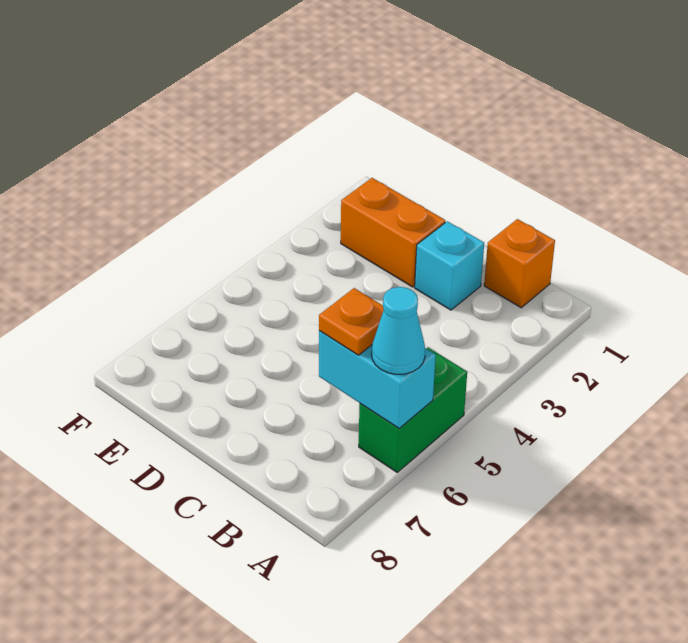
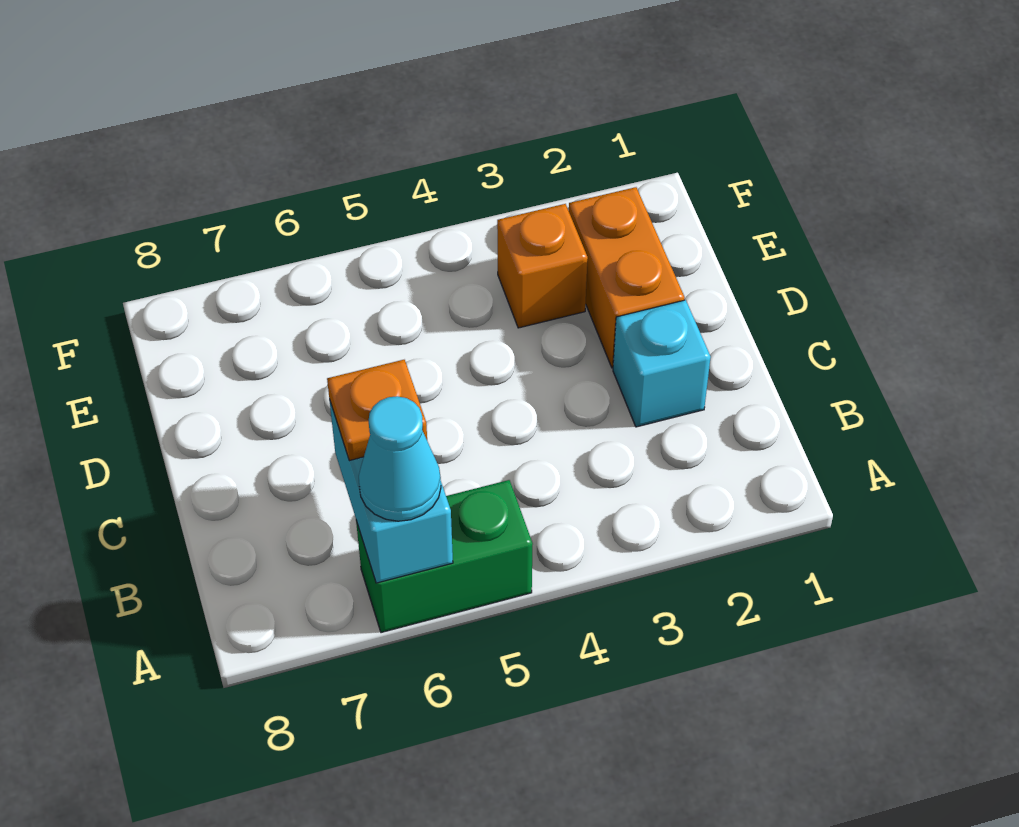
orange brick B1 level 1 -> orange brick E3 level 1

